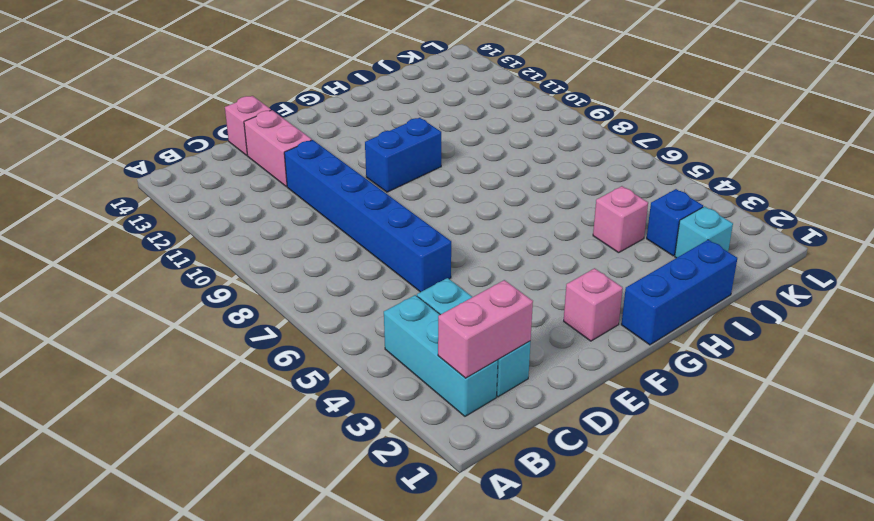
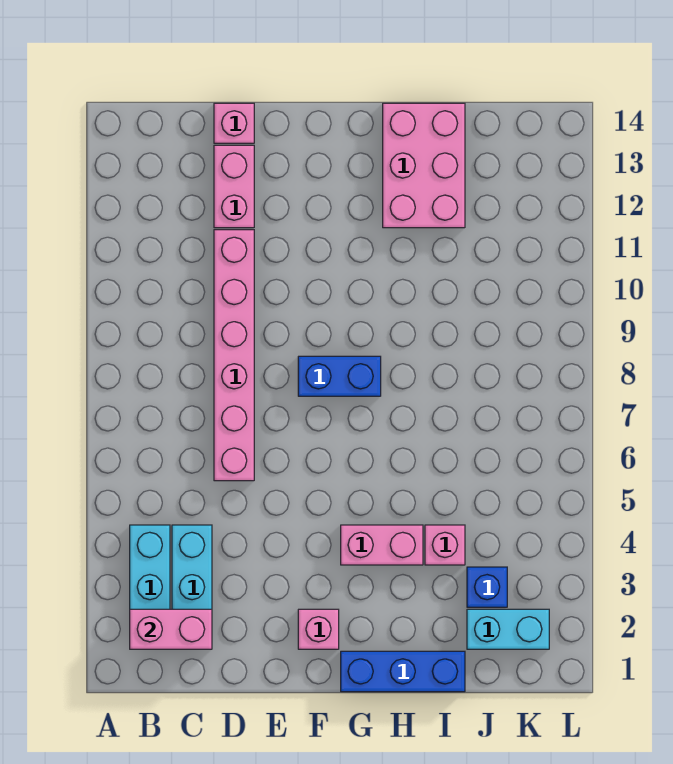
blue brick D6:D11 level 1 -> pink brick D6:D11 level 1
blue brick F10:G10 level 1 -> blue brick F8:G8 level 1
none -> pink brick G4:H4 level 1
none -> pink brick H12:I14 level 1
cyan brick J2 level 1 -> cyan brick J2:K2 level 1

